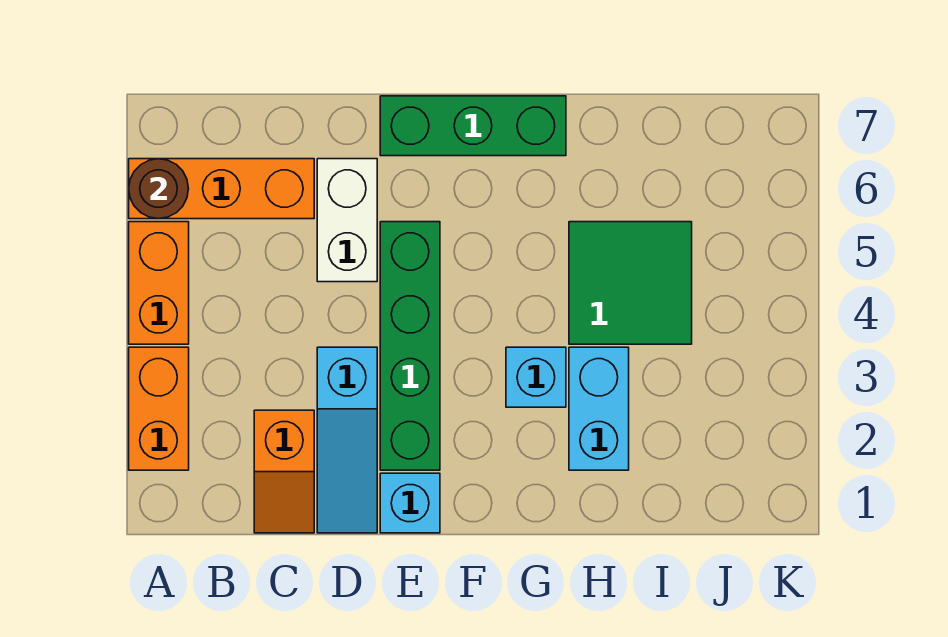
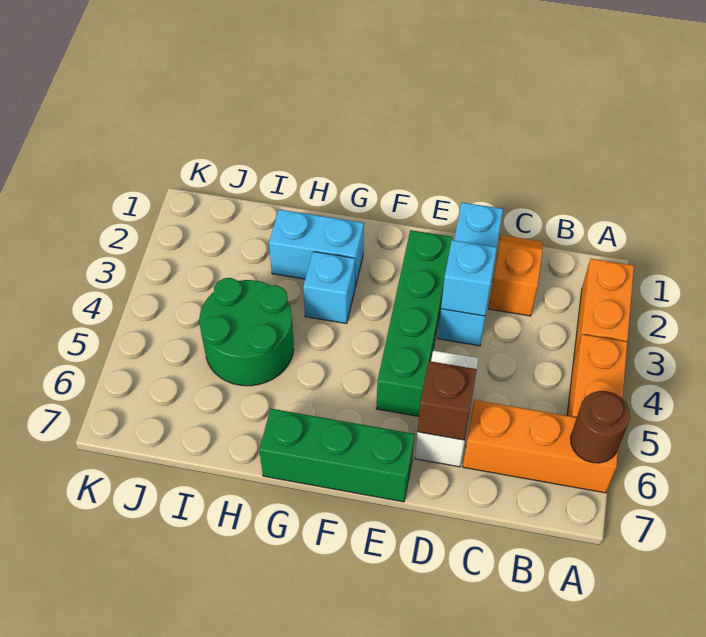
cyan slope D1:D3 level 1 top 3 -> cyan brick D1:D3 level 1
none -> brown brick D6 level 2
cyan brick E1 level 1 -> cyan brick D3 level 2
cyan brick H2:H3 level 1 -> cyan brick G2:H2 level 1
green tile H4:I5 level 1 -> green round brick H4:I5 level 1

